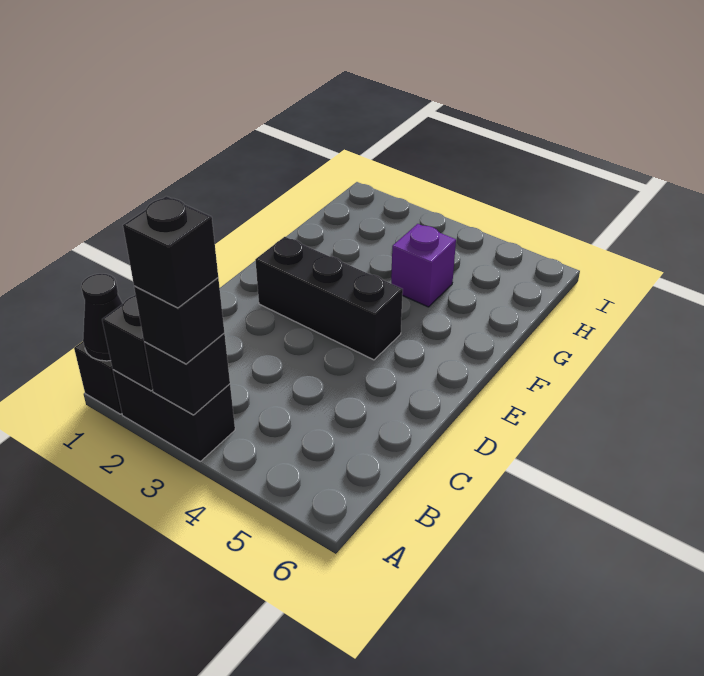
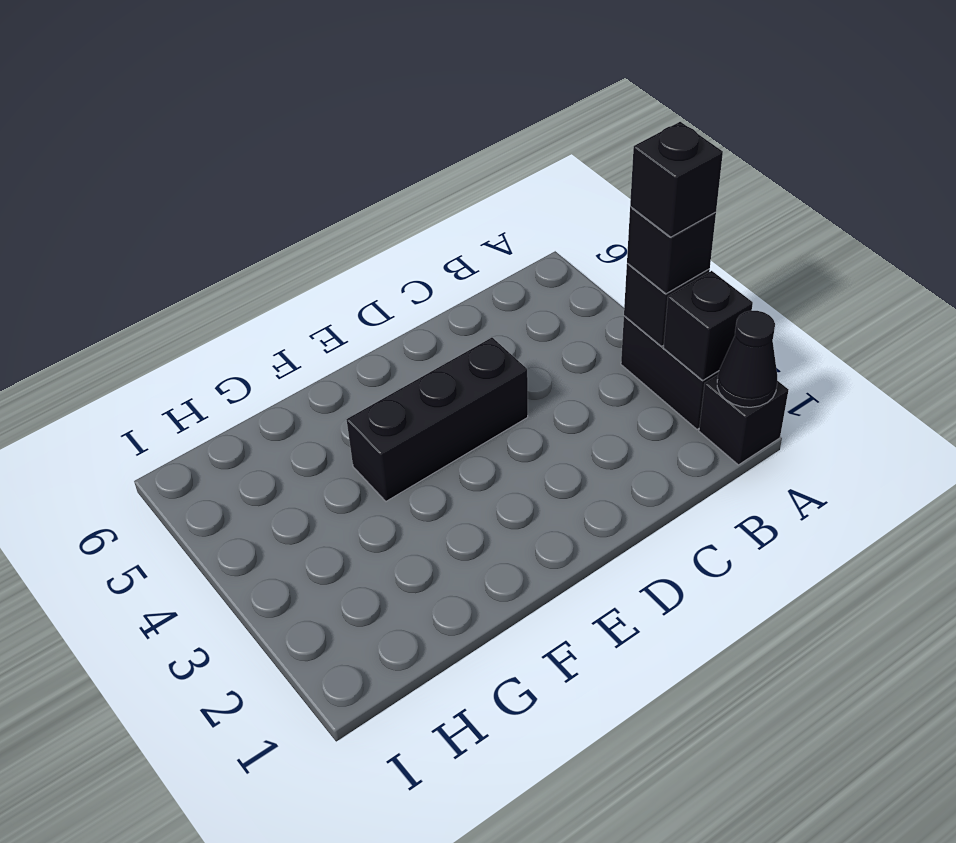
black brick E2:E4 level 1 -> black brick D4:F4 level 1
purple brick G4 level 1 -> none

